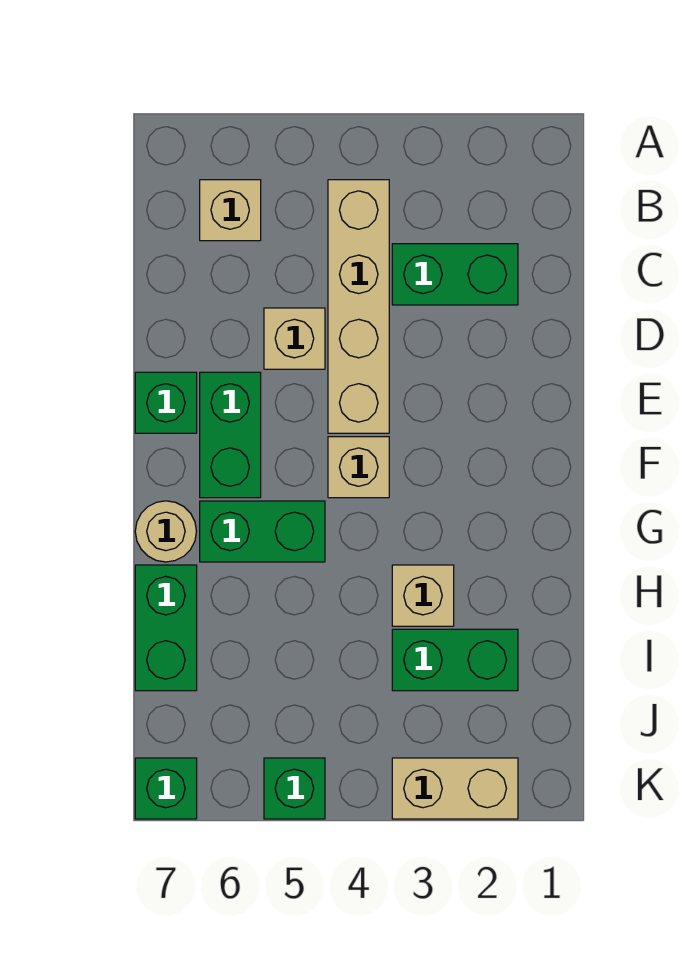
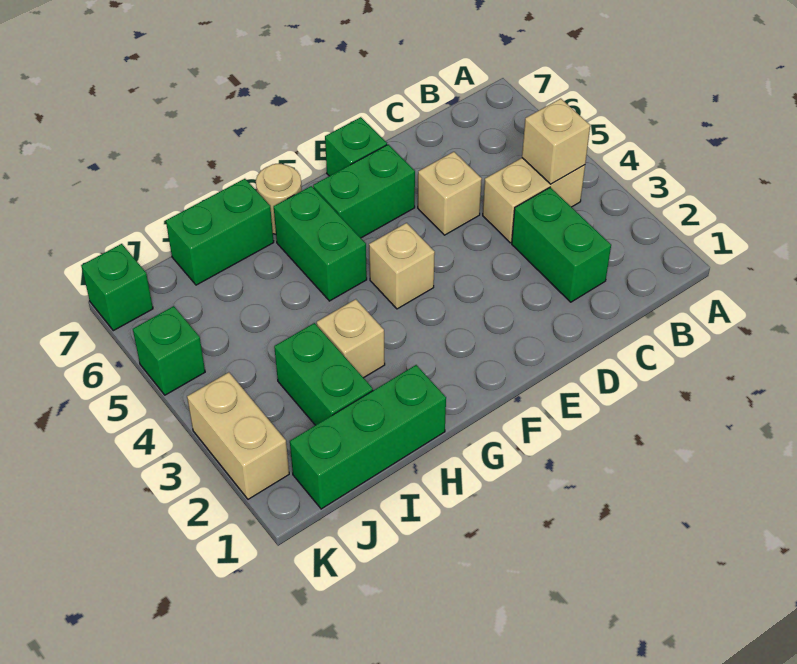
tan brick B4:E4 level 1 -> tan brick B4:C4 level 1
tan brick B6 level 1 -> tan brick B4 level 2
none -> green brick H1:J1 level 1

